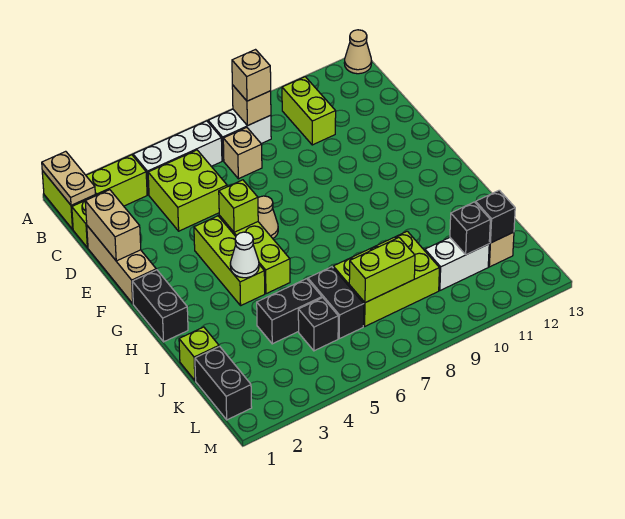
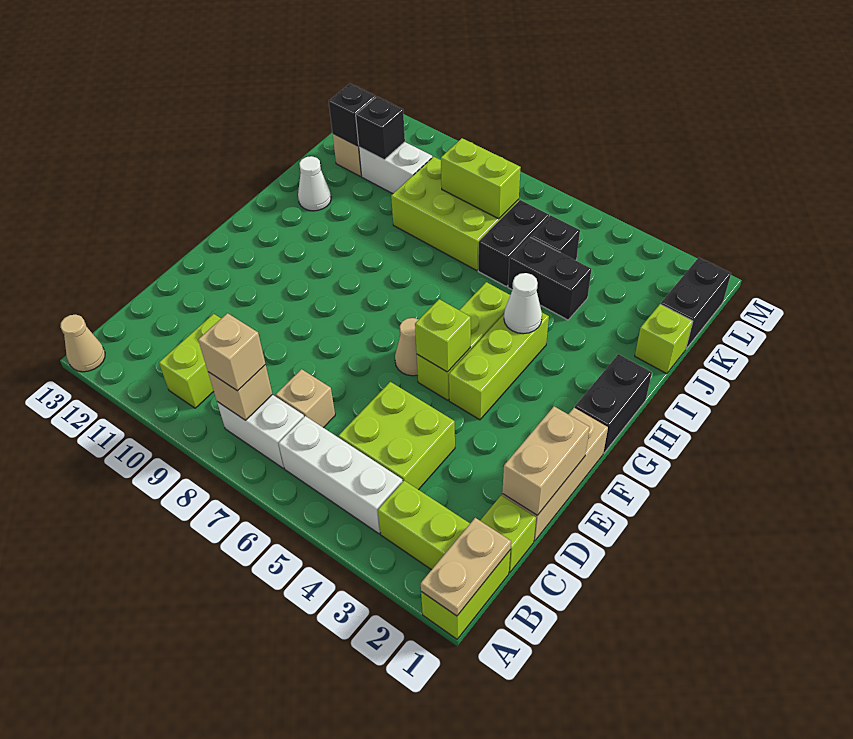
none -> white cone I12 level 1

